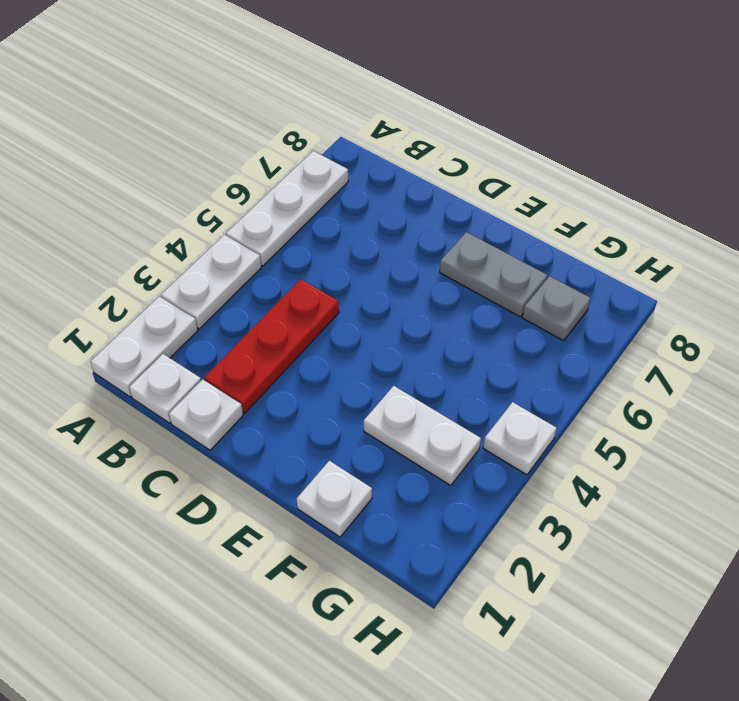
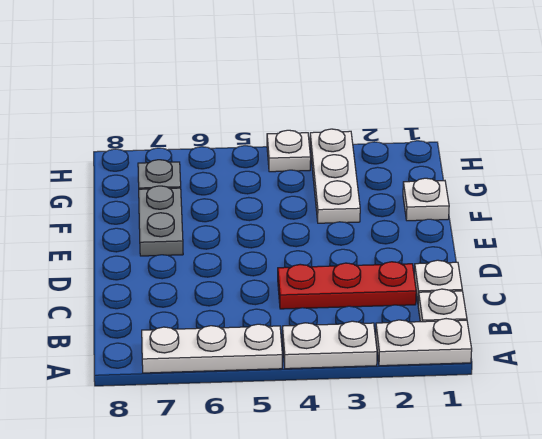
white plate F3:G3 level 1 -> white plate F3:H3 level 1

